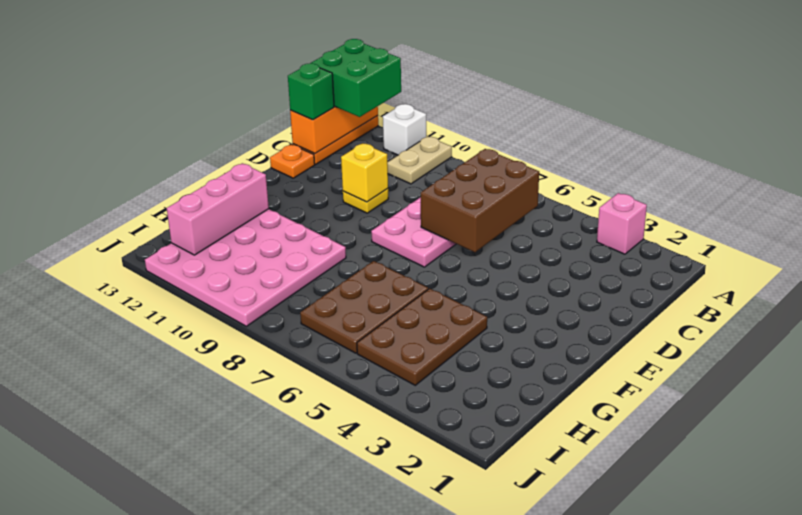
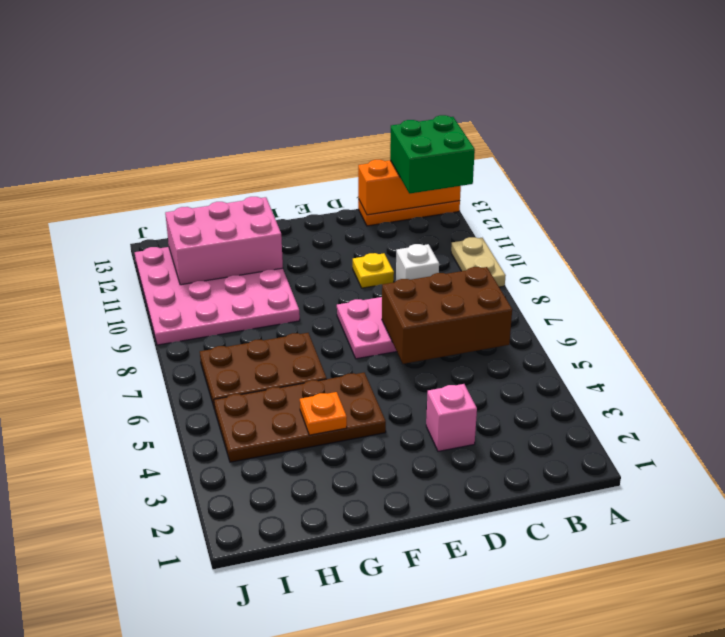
pink brick A3 level 1 -> pink brick D3 level 1
tan plate A10:B10 level 1 -> tan plate A9:A10 level 1
white brick A11 level 1 -> white brick C9 level 1
green brick C13 level 3 -> none
yellow brick D10 level 2 -> none
orange plate D13 level 1 -> orange plate G4 level 2
brown plate G4:I5 level 1 -> brown plate F4:I5 level 1
pink brick G12:I12 level 2 -> pink brick G11:I12 level 2

